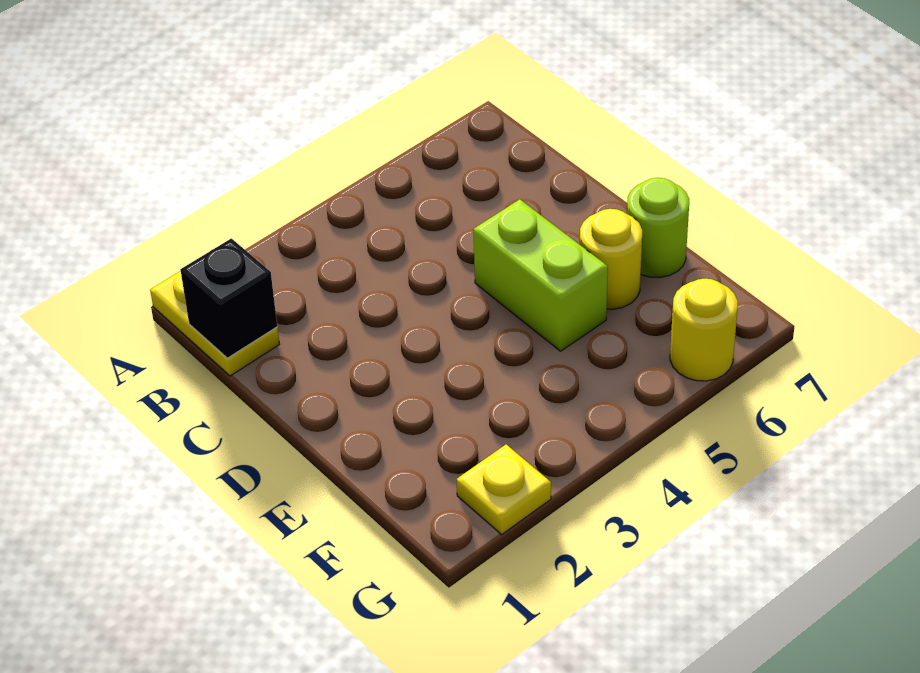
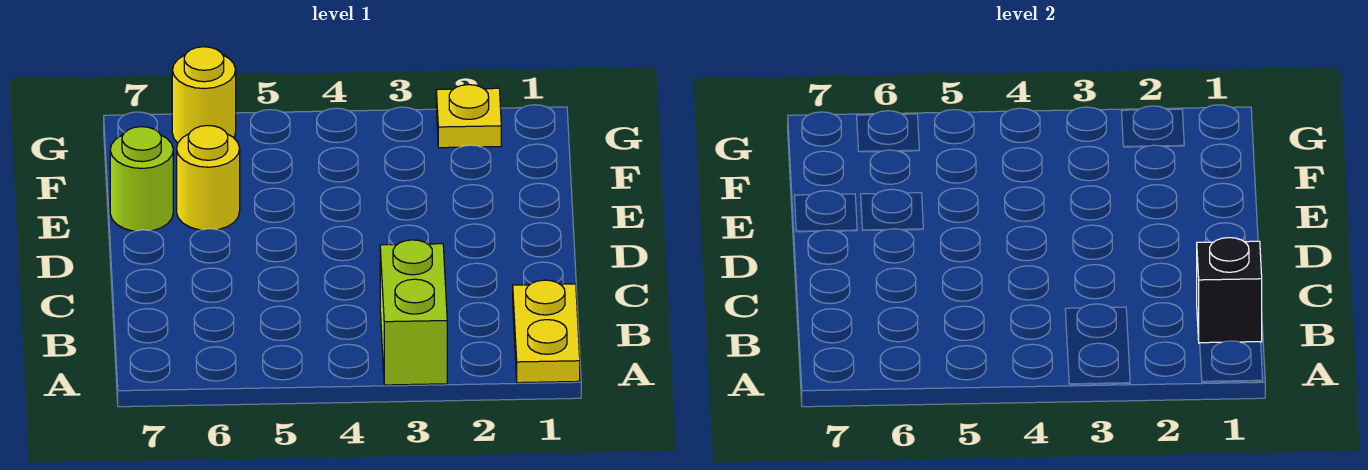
lime brick D5:E5 level 1 -> lime brick A3:B3 level 1

